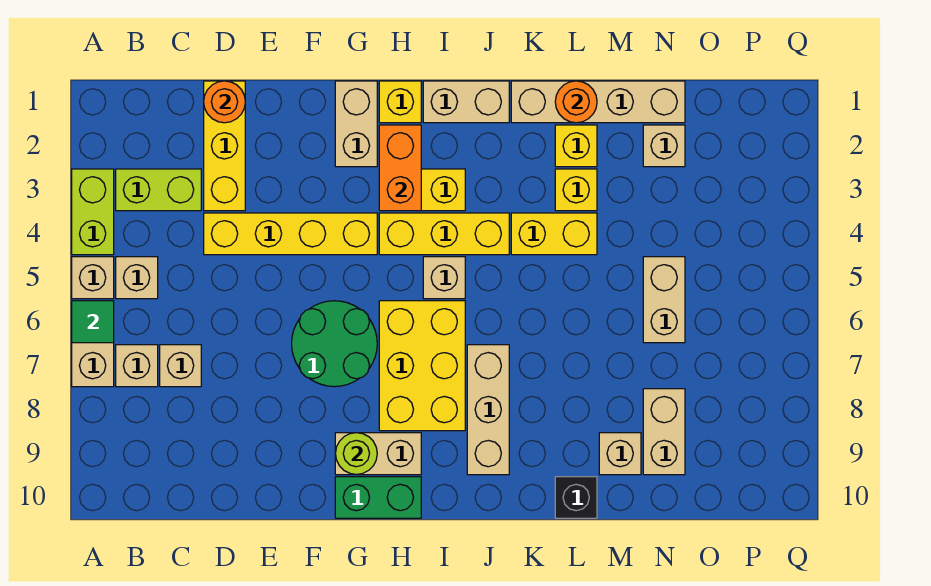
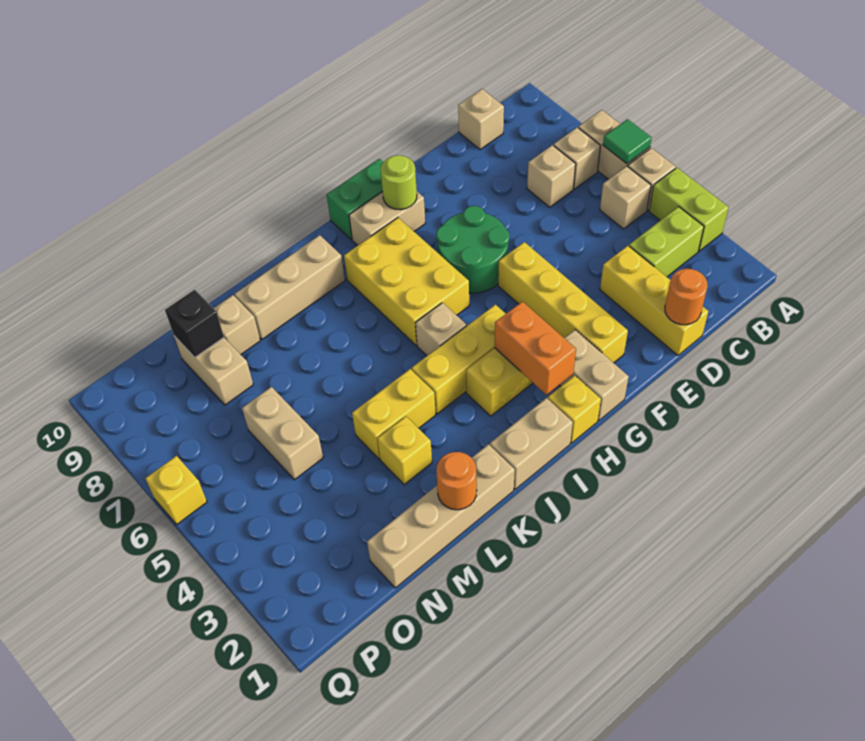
yellow brick D4:G4 level 1 -> yellow brick F2:F5 level 1
tan brick J7:J9 level 1 -> tan brick J9:L9 level 1
yellow brick L2 level 1 -> yellow brick Q6 level 1
black brick L10 level 1 -> black brick N9 level 2
tan brick N2 level 1 -> tan brick C10 level 1

